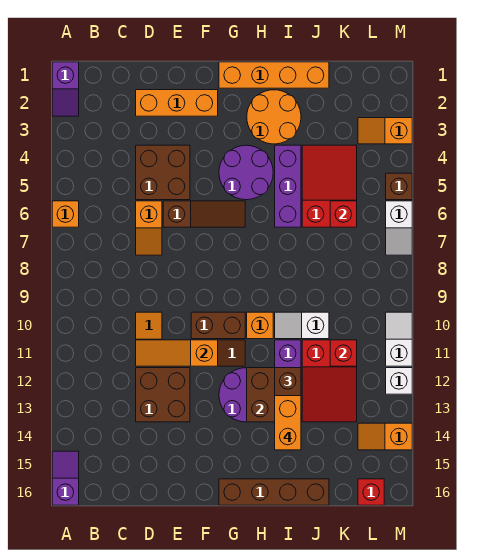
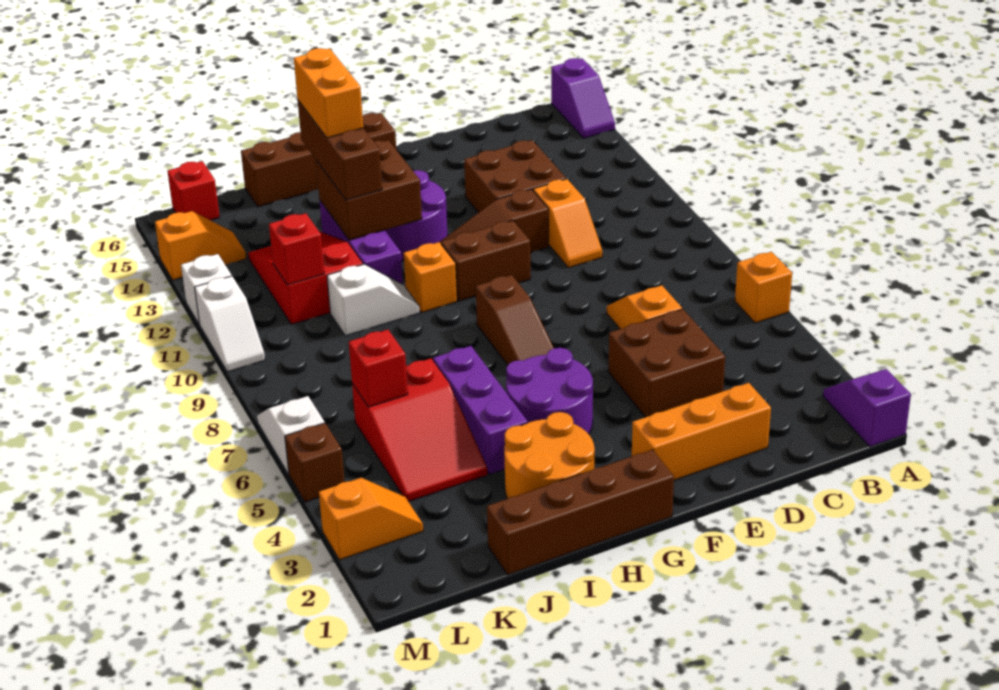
orange slope D11:F11 level 2 top F -> none
brown slope E6:G6 level 1 top E -> brown slope G6:G8 level 1 top 8
orange brick G1:J1 level 1 -> brown brick G1:J1 level 1

